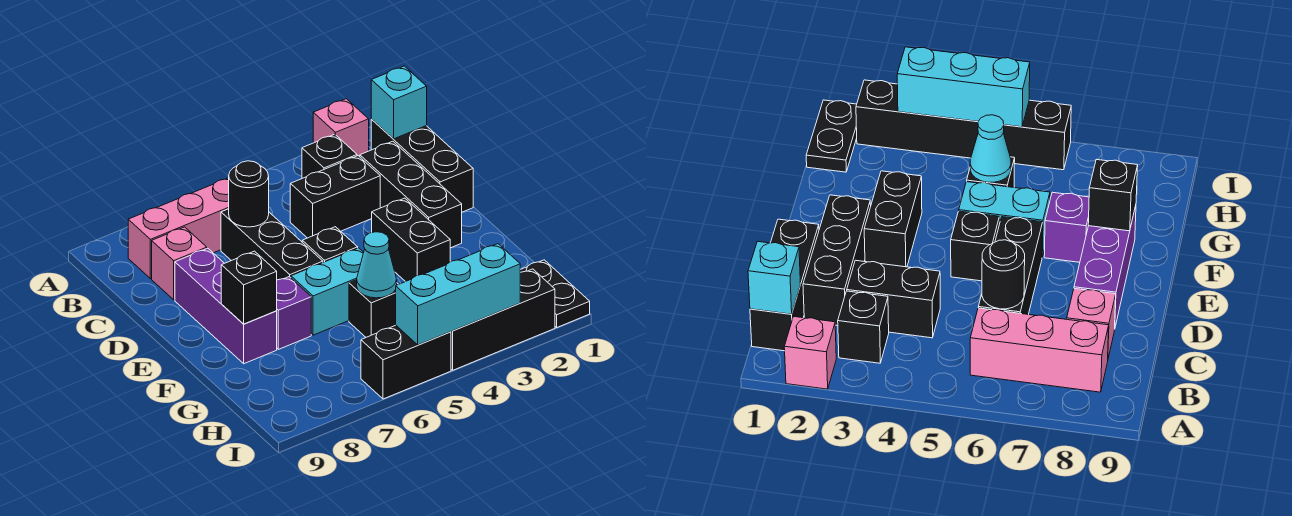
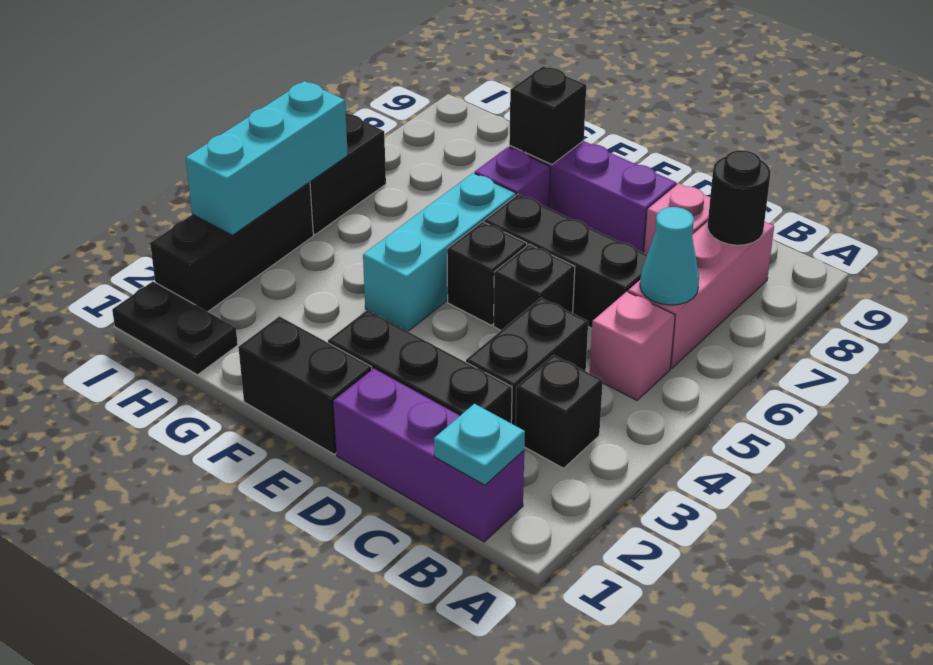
pink brick A2 level 1 -> pink brick B5 level 1
black brick B1:D1 level 1 -> purple brick B1:D1 level 1
cyan brick B1 level 2 -> cyan plate B1 level 2
black round brick C6 level 2 -> black round brick B8 level 2
black brick E3:F3 level 1 -> black brick E1:F1 level 1
cyan brick F5:F6 level 1 -> cyan brick F4:F6 level 1
black brick G5 level 1 -> black brick D5 level 1
cyan cone G5 level 2 -> cyan cone B6 level 2

